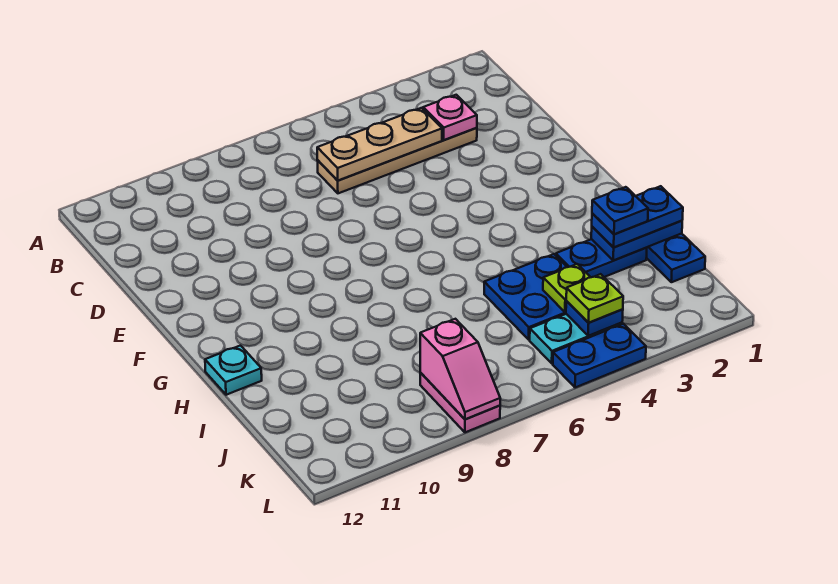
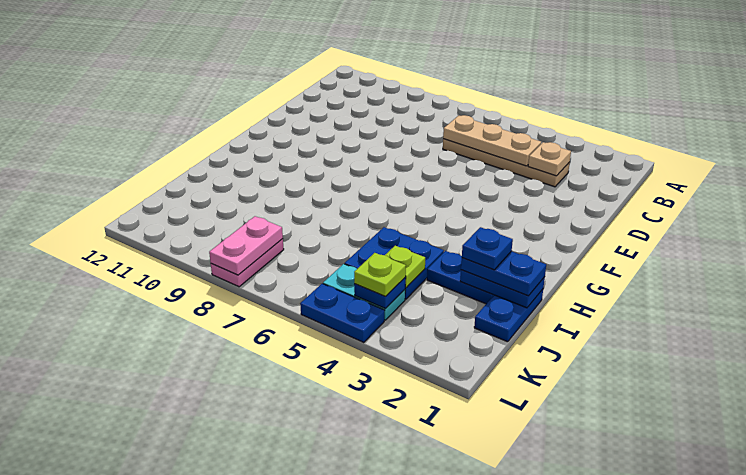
pink plate C3 level 2 -> tan plate C3 level 2
cyan plate H12 level 1 -> none
pink slope K8:L8 level 2 top K -> pink plate K8:L8 level 2

